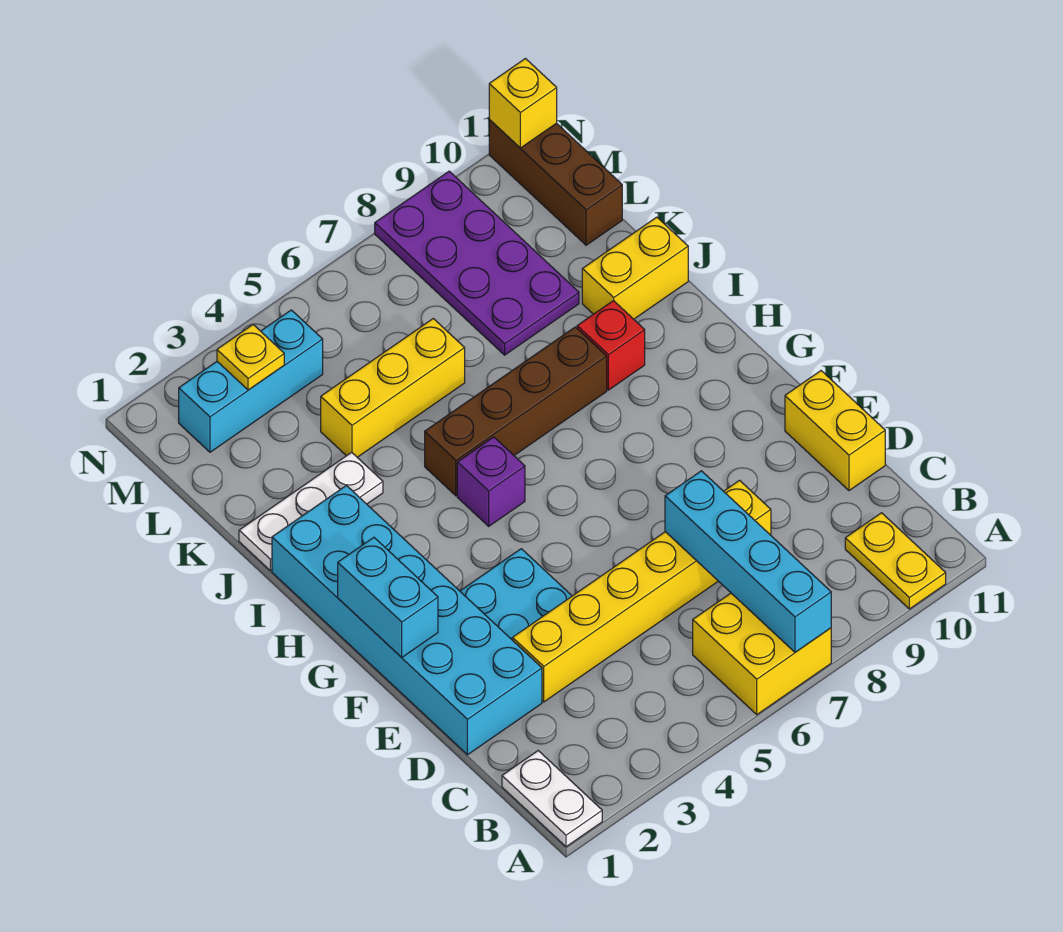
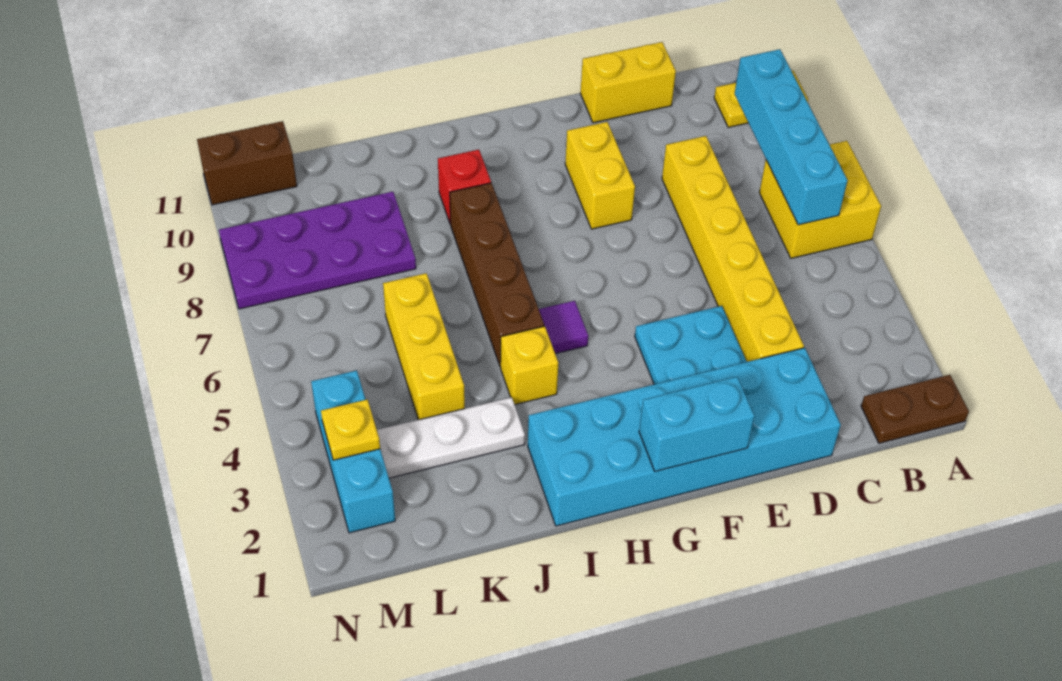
white plate A1:B1 level 1 -> brown plate A1:B1 level 1
cyan brick A7:D7 level 2 -> cyan brick B6:B9 level 2
purple brick H5 level 1 -> purple tile H5 level 1
white plate J1:J3 level 1 -> white plate J3:L3 level 1
yellow brick J10:J11 level 1 -> yellow brick F8:F9 level 1
brown brick L11:N11 level 1 -> brown brick M11:N11 level 1
yellow brick N11 level 2 -> yellow brick I4 level 1

